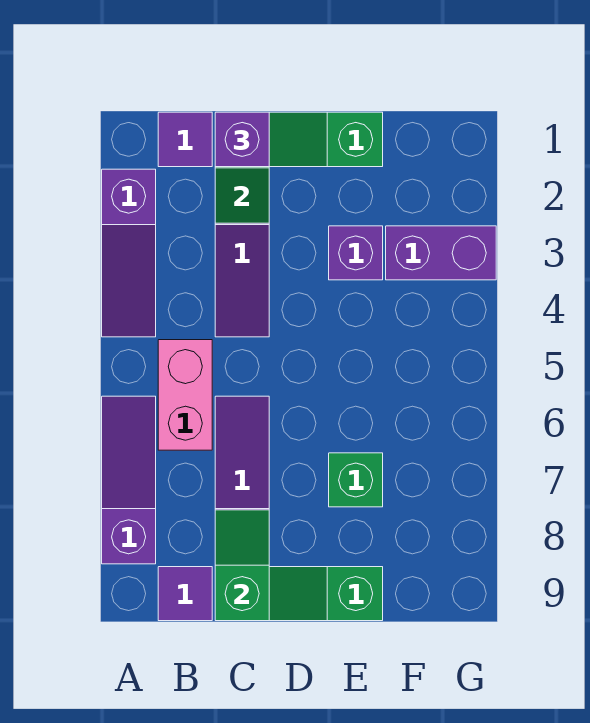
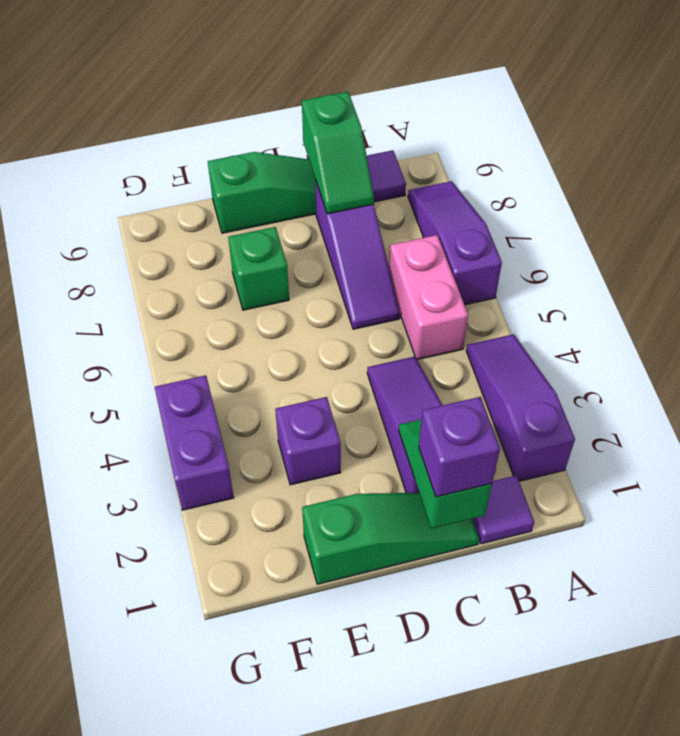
purple slope A6:A8 level 1 top 8 -> purple slope A6:A8 level 1 top 6
purple brick F3:G3 level 1 -> purple brick G3:G4 level 1

